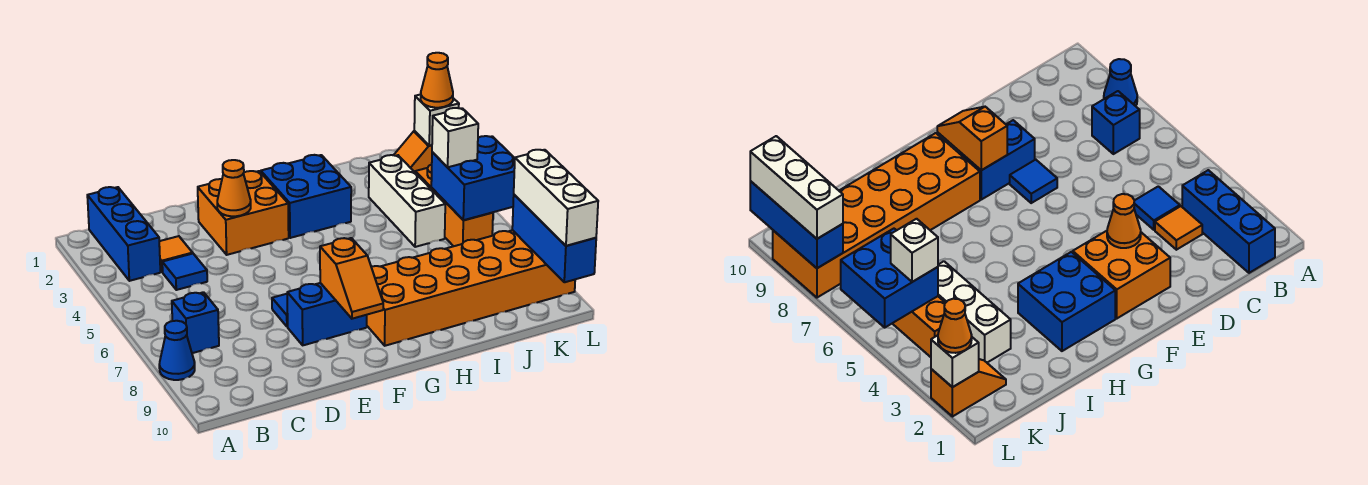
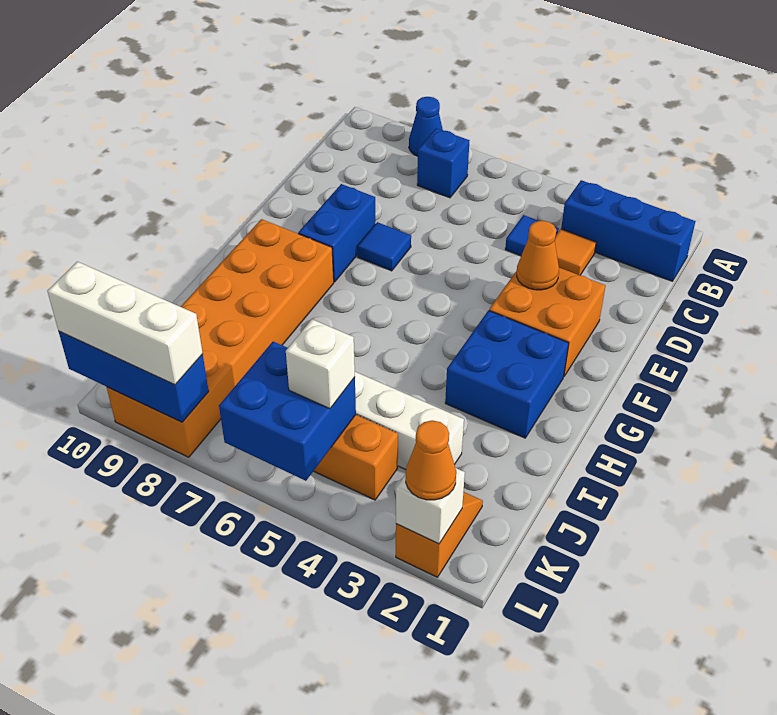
orange slope F8:F9 level 2 top 8 -> none

